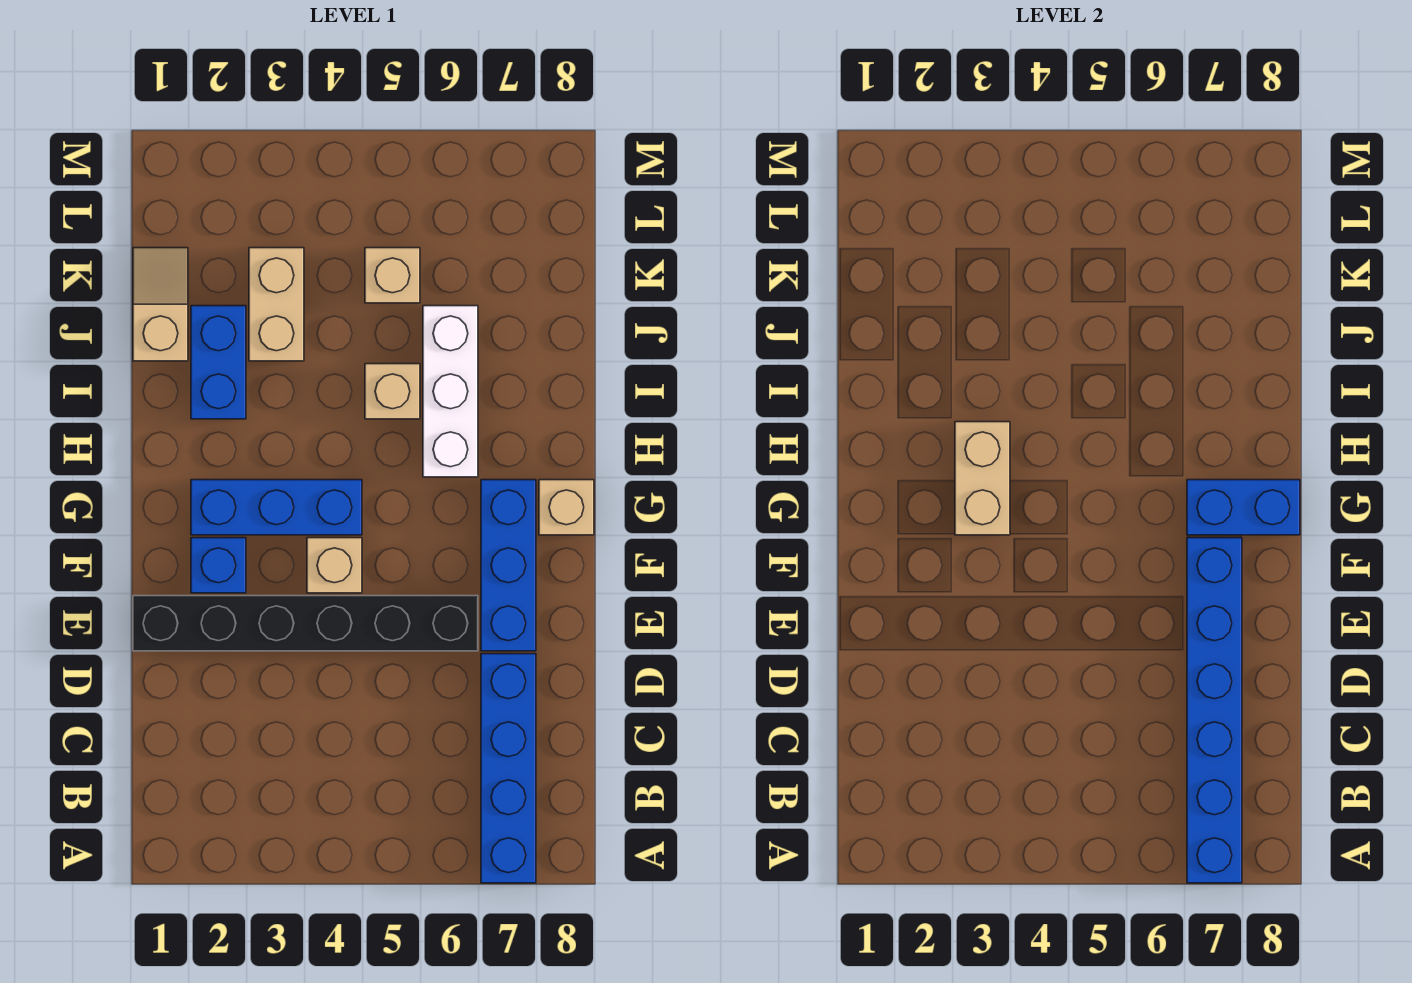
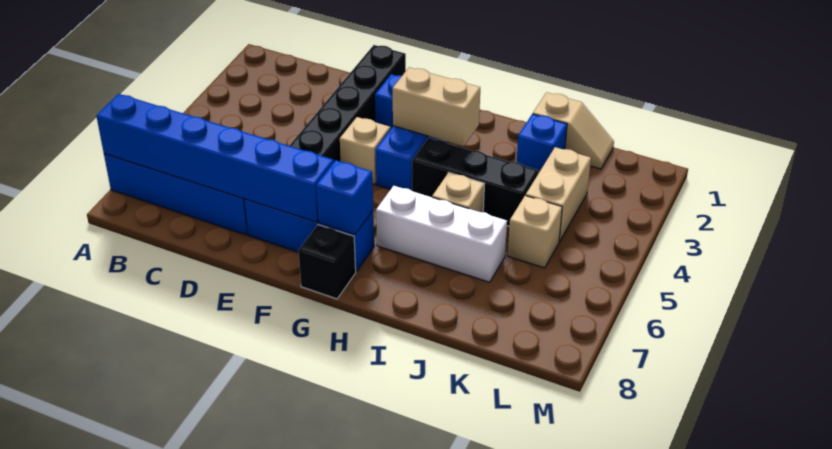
blue brick G7:G8 level 2 -> blue brick G7 level 2
tan brick G8 level 1 -> black brick G8 level 1
none -> black brick H4:J4 level 1
blue brick I2:J2 level 1 -> blue brick J2 level 1
tan brick J3:K3 level 1 -> tan brick K3:K4 level 1

